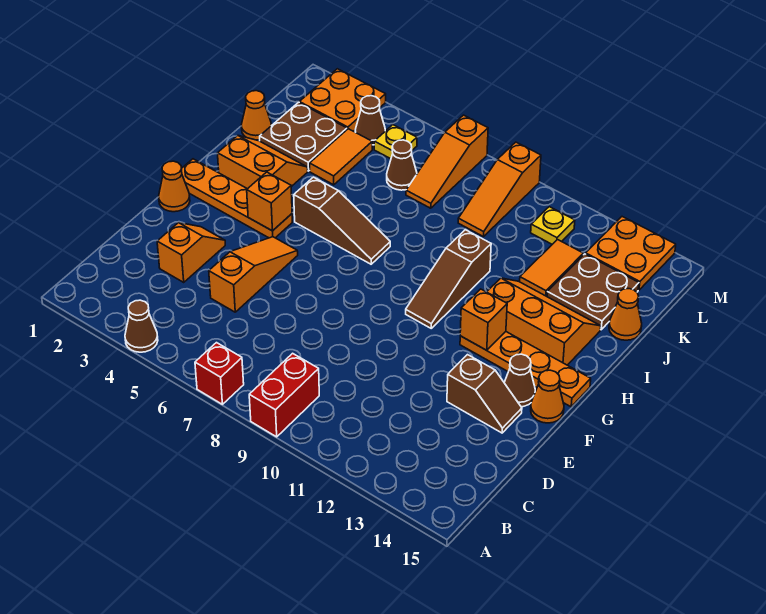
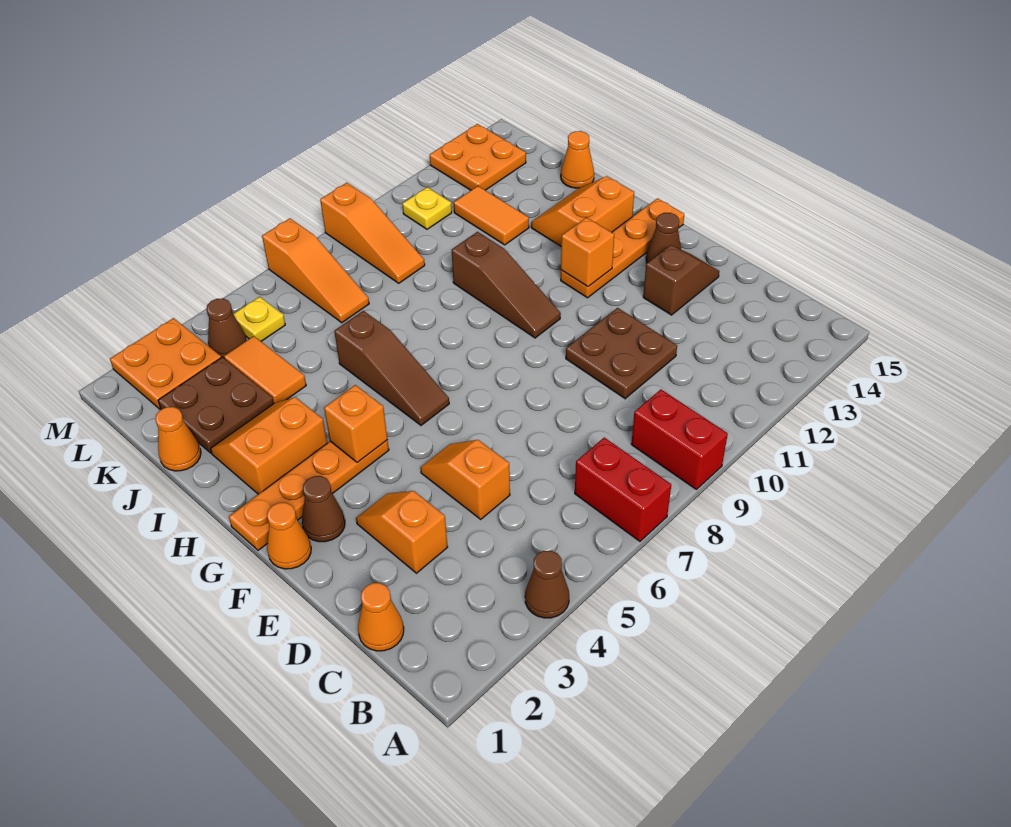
red brick A7 level 1 -> red brick A7:B7 level 1
orange slope D5:F5 level 1 top D -> orange slope D5:E5 level 1 top D
orange cone F15 level 1 -> orange cone C1 level 1
brown slope H5:H7 level 1 top 5 -> brown slope G6:I6 level 1 top I
orange slope H12:I14 level 1 top H -> orange slope H13:I14 level 1 top H
brown plate J13:K14 level 1 -> brown plate D10:E11 level 1
brown cone K6 level 1 -> brown cone F2 level 1

